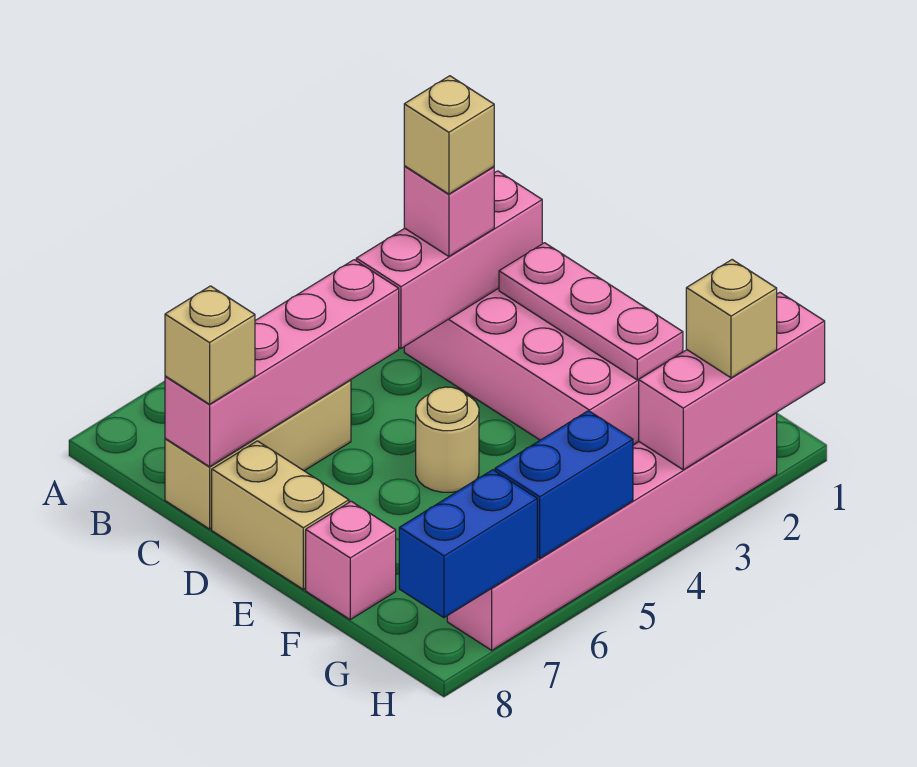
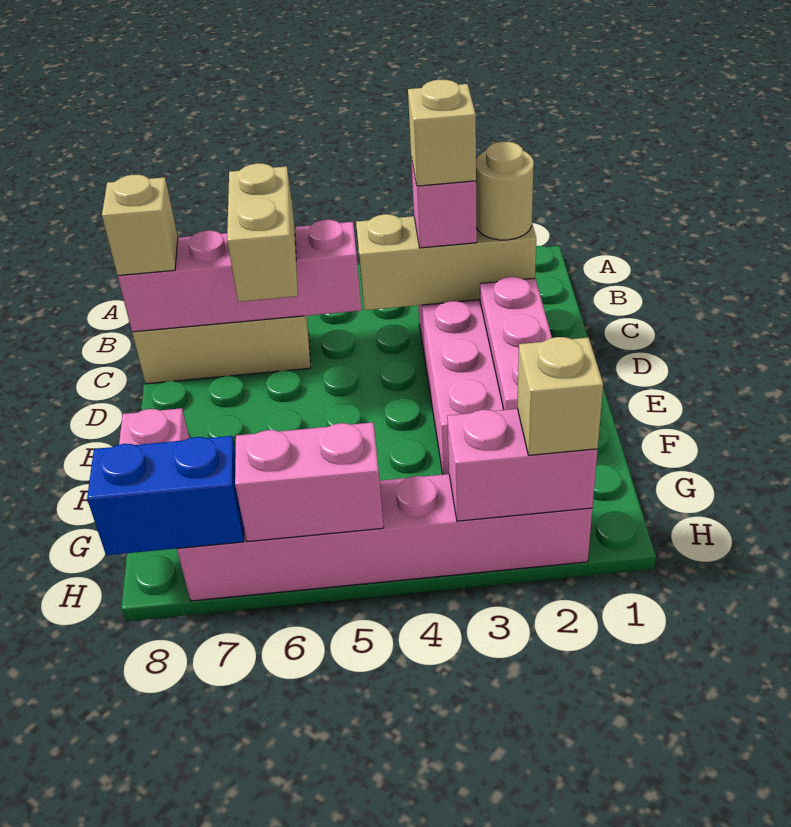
pink brick C2:C4 level 2 -> tan brick C2:C4 level 2
tan brick D8:E8 level 1 -> tan brick C6:D6 level 3
tan round brick E5 level 1 -> tan round brick C2 level 3
pink brick H1:H3 level 2 -> pink brick H2:H3 level 2
blue brick H5:H6 level 2 -> pink brick H5:H6 level 2

